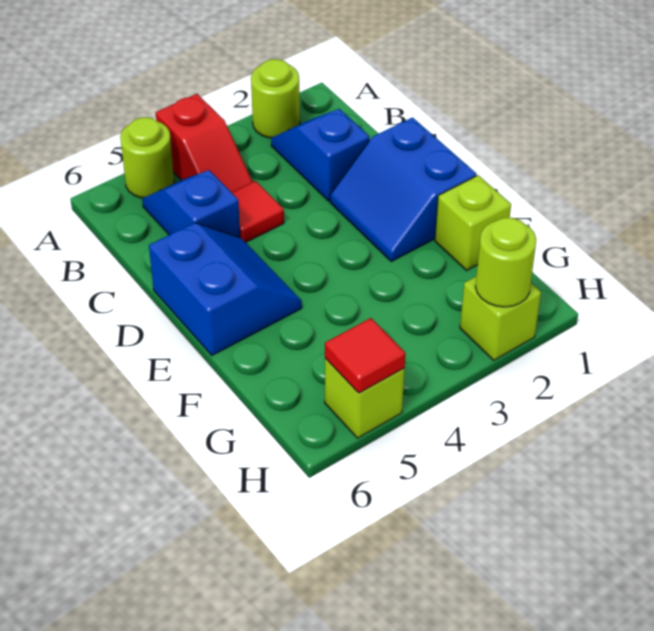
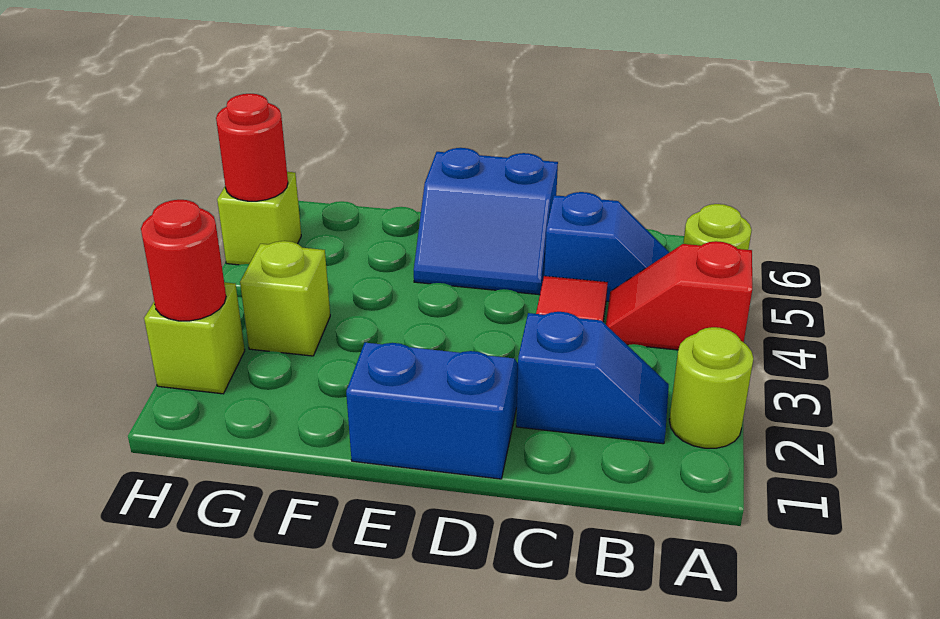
lime brick F1 level 1 -> lime brick G3 level 1
lime round brick H2 level 2 -> red round brick H2 level 2
red tile H5 level 2 -> red round brick H5 level 2

